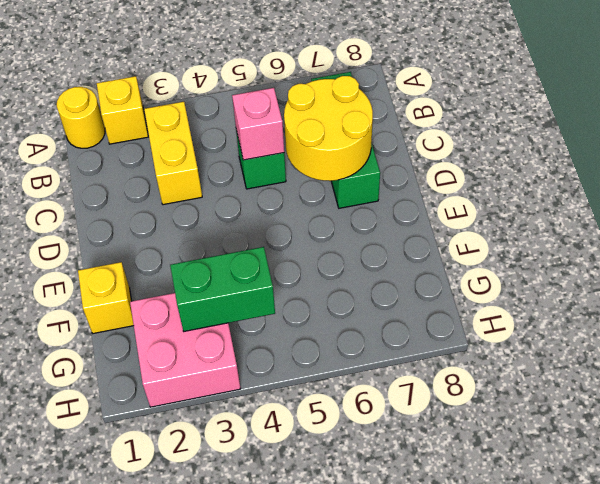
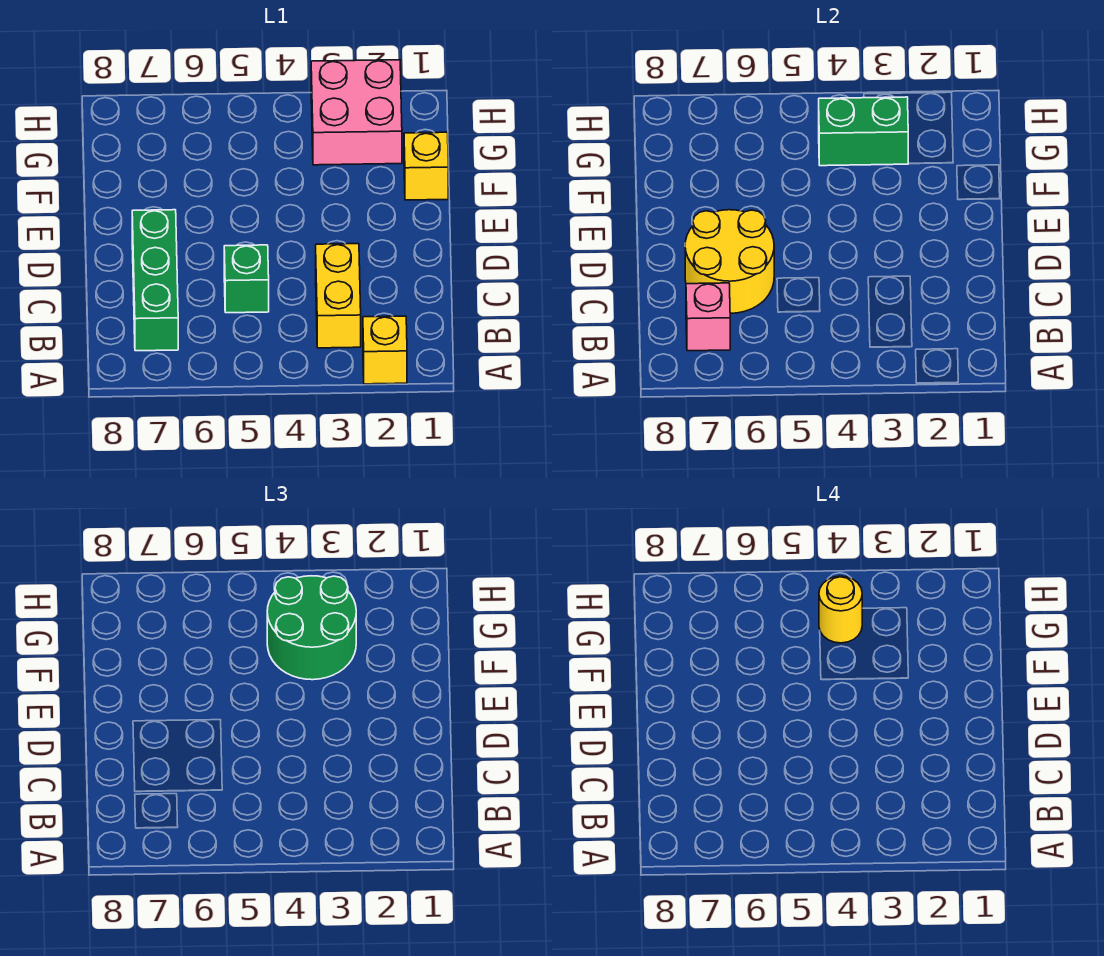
yellow round brick A1 level 1 -> yellow round brick G4 level 4
pink brick C5 level 2 -> pink brick B7 level 2
none -> green round brick F3:G4 level 3

